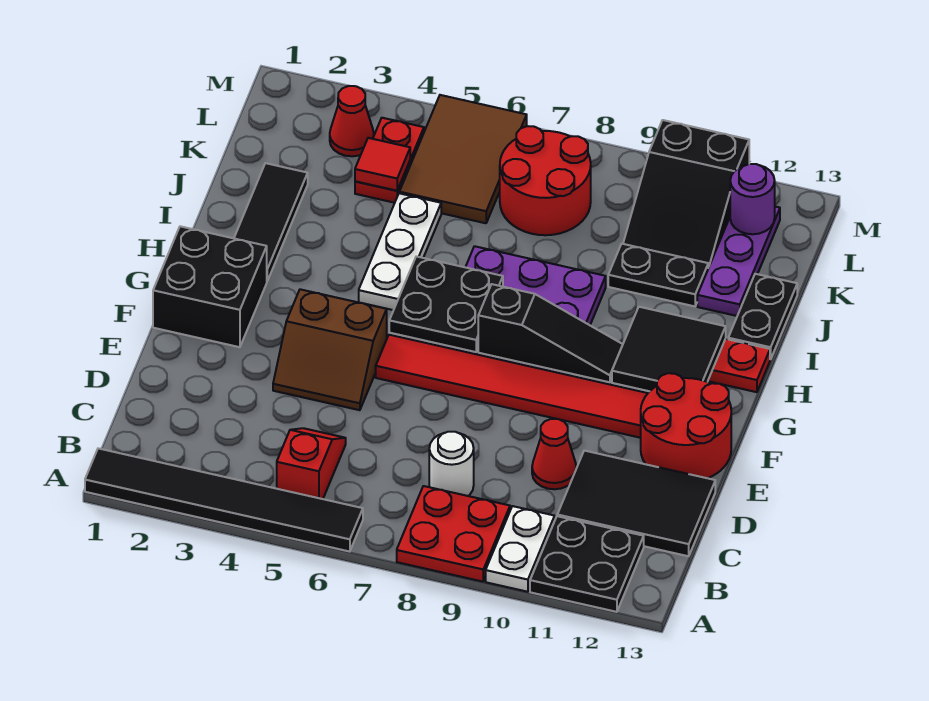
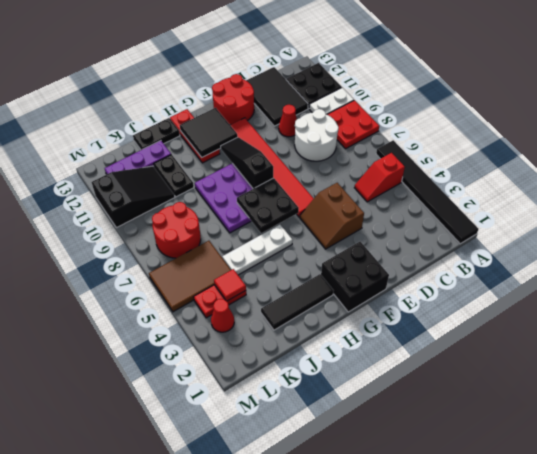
white round brick C8 level 1 -> white round brick C8:D9 level 1
brown slope E4:F5 level 1 top F -> brown slope E4:F5 level 1 top E
purple round brick L12 level 2 -> none

